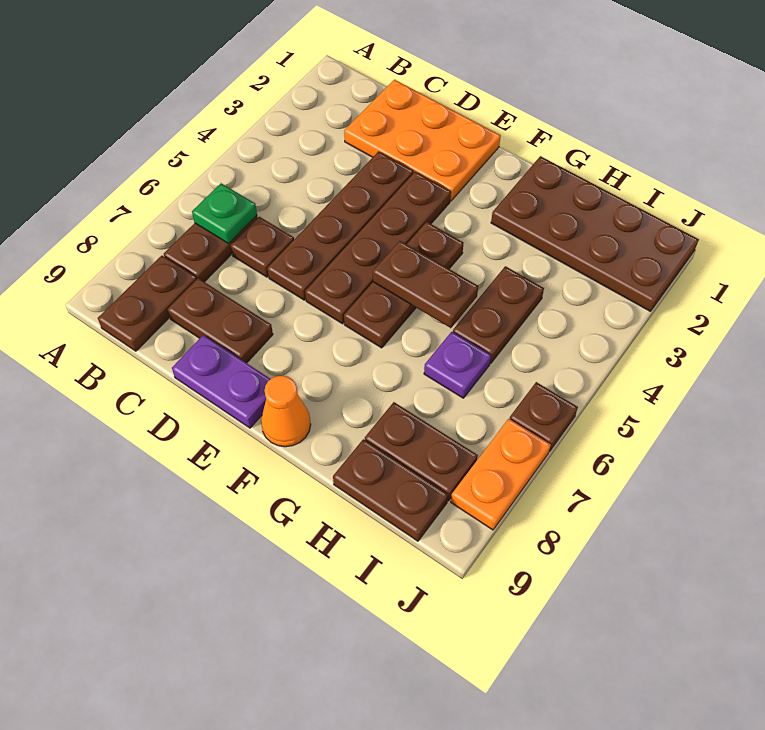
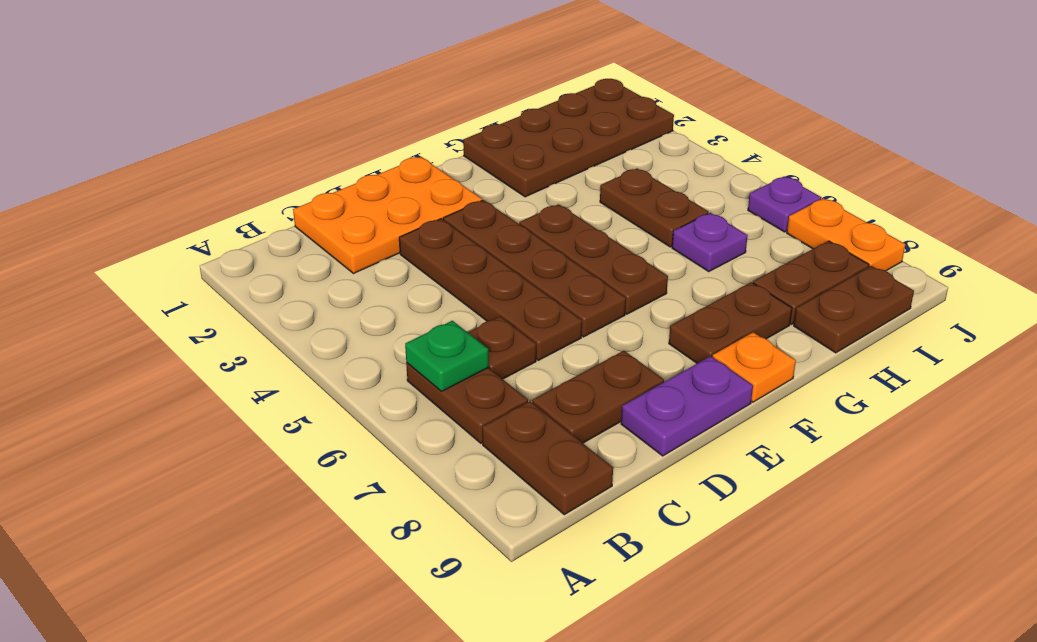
brown plate F5:G5 level 2 -> brown plate F8:G8 level 1
orange cone F9 level 1 -> orange plate F9 level 1
brown plate J6 level 1 -> purple plate J6 level 1

